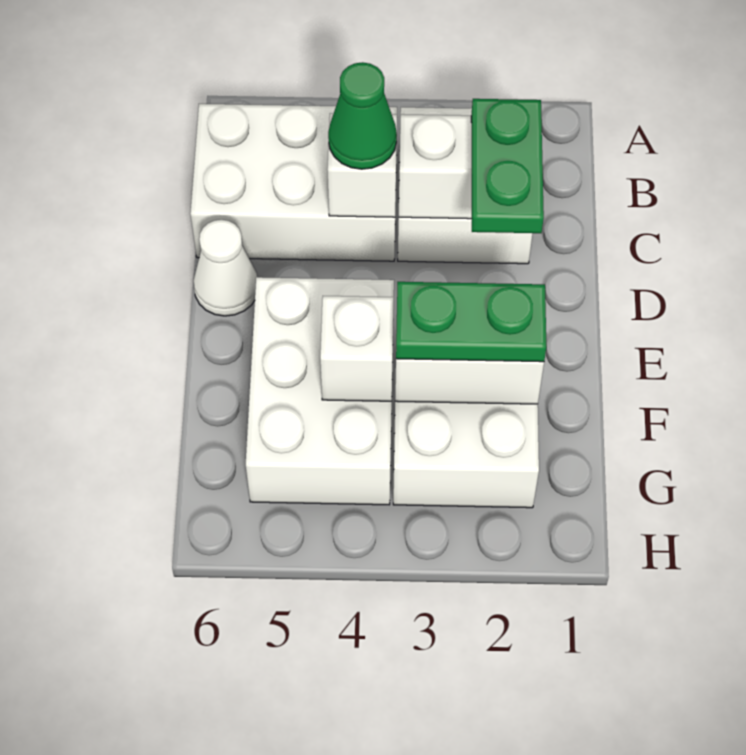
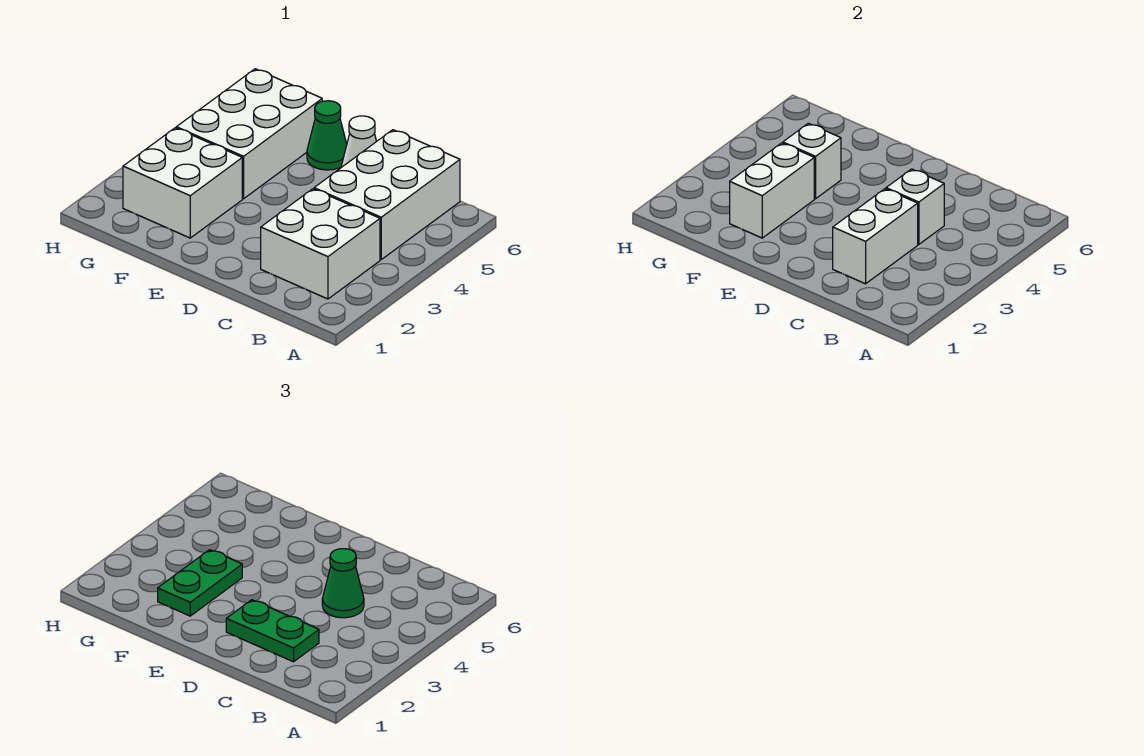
white brick E4:G5 level 1 -> white brick F4:G6 level 1
none -> green cone E6 level 1

